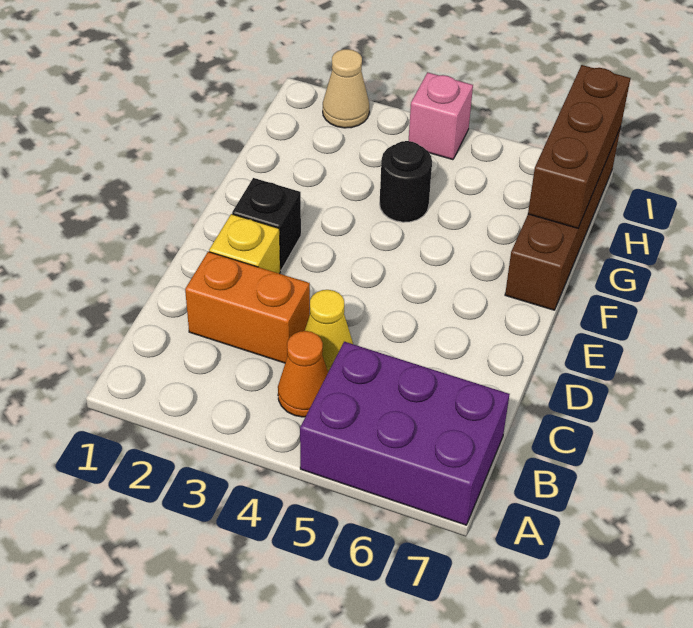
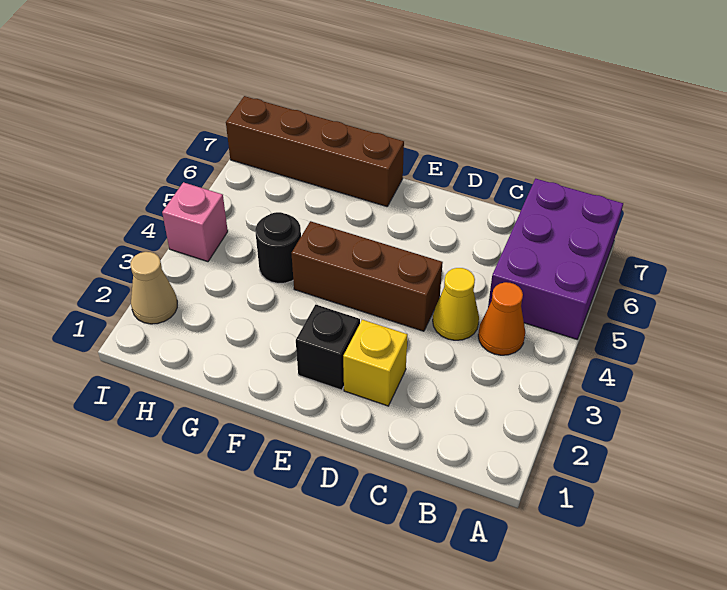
orange brick C2:C3 level 1 -> none
brown brick G7:I7 level 2 -> brown brick D4:F4 level 1

